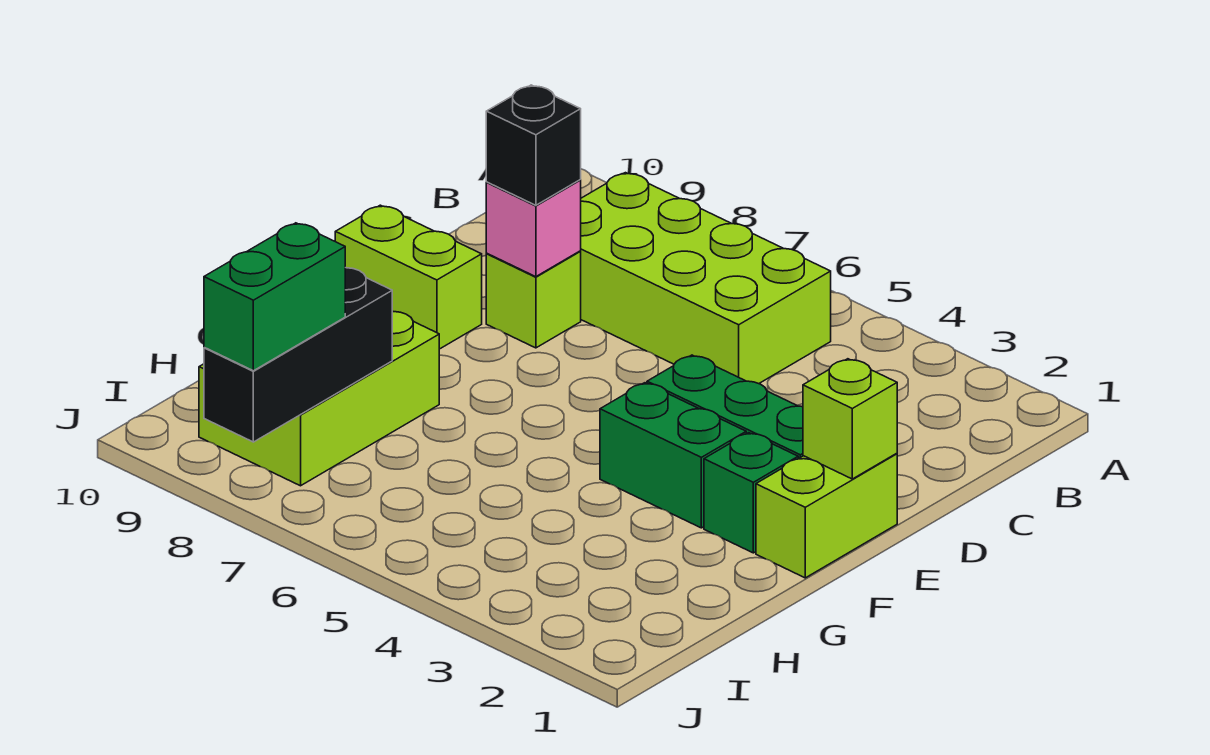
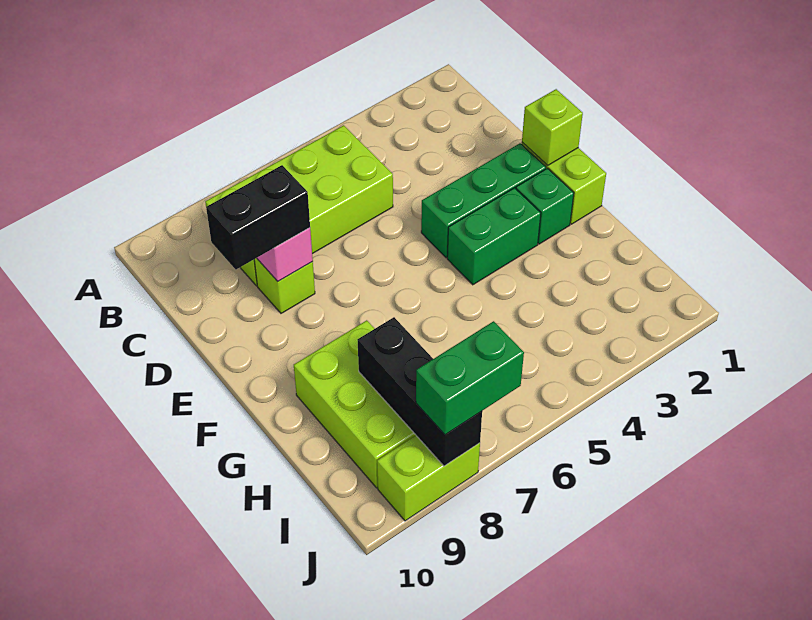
black brick D8 level 3 -> black brick D8:D9 level 3
lime brick E9:E10 level 1 -> lime brick J8:J9 level 1
green brick I8:J8 level 3 -> green brick J7:J8 level 3

